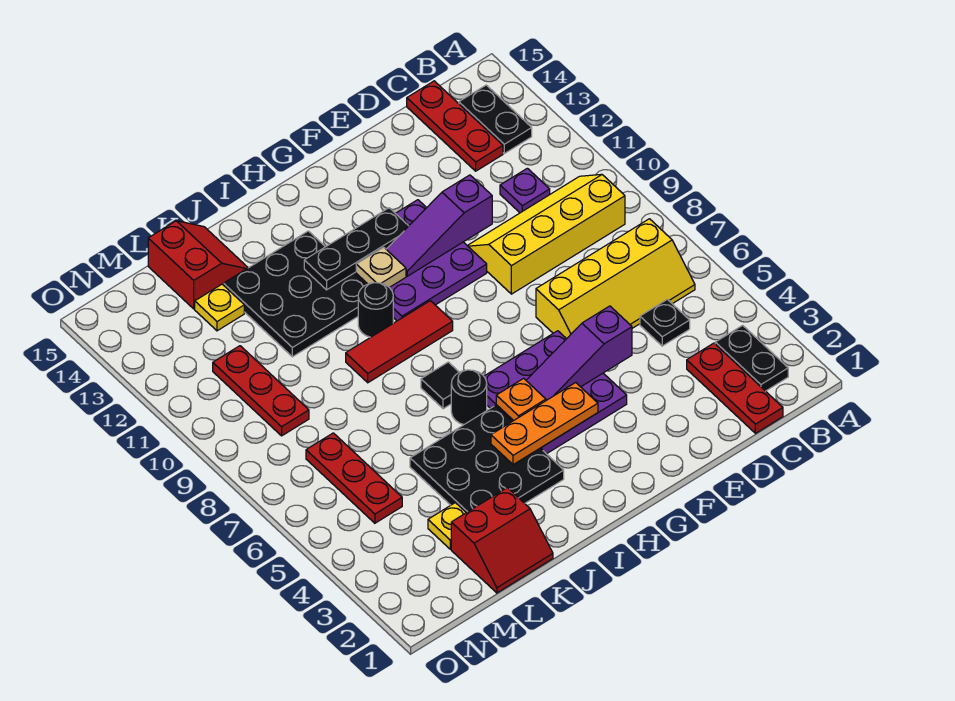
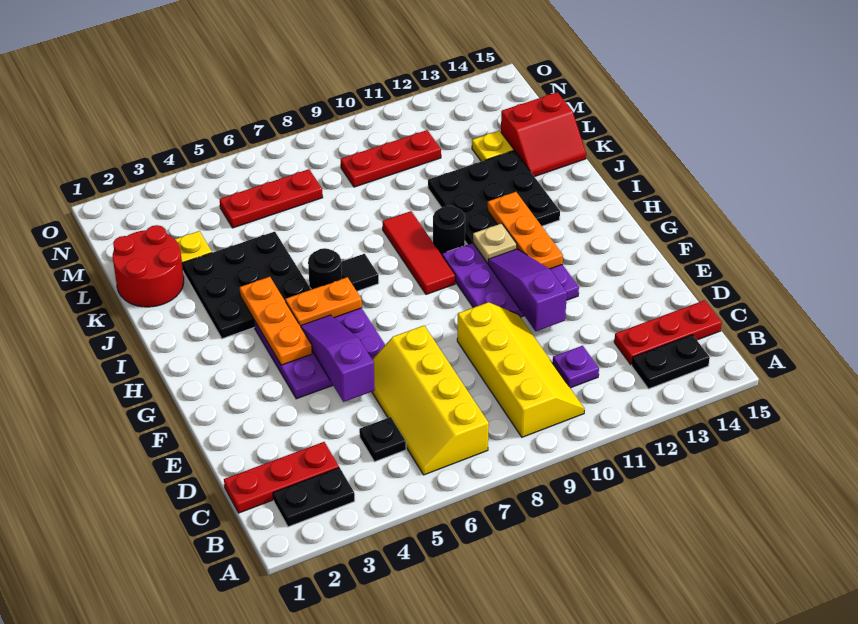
black plate G12:I12 level 2 -> orange plate G12:I12 level 2
orange plate H5 level 2 -> orange plate H5:H6 level 2
red slope K1:L2 level 1 top 2 -> red round brick K1:L2 level 1

